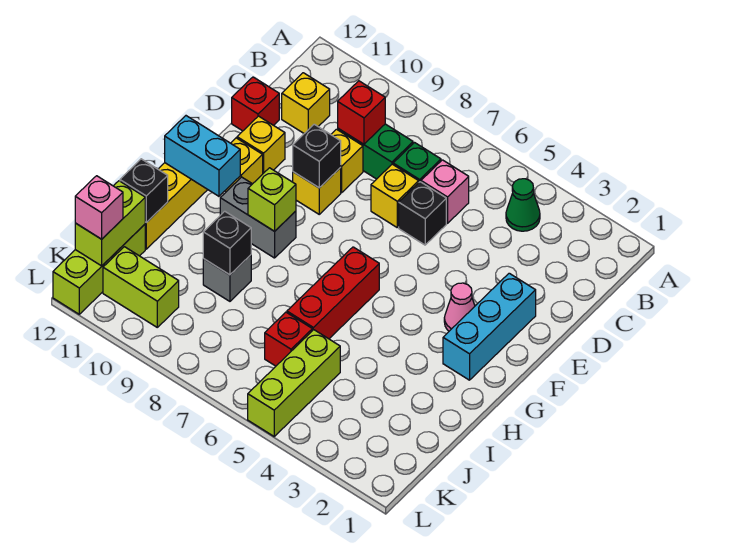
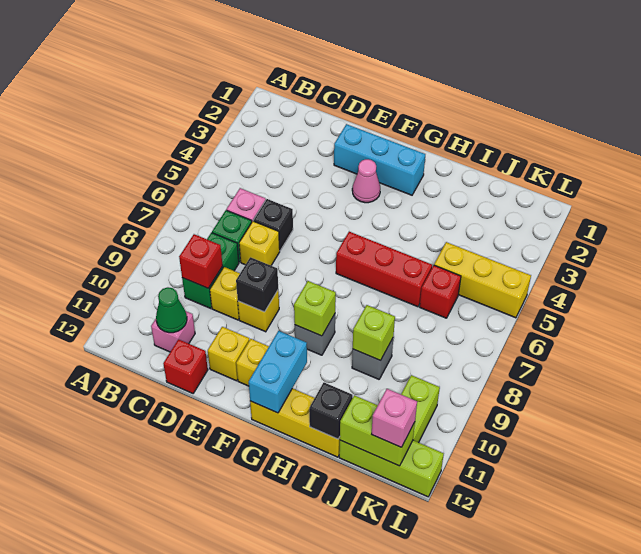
green cone B4 level 1 -> green cone C11 level 2
yellow brick C11 level 1 -> pink brick C11 level 1
grey brick G9:G10 level 1 -> grey brick G9 level 1
black brick I9 level 2 -> lime brick I9 level 2
lime brick J5:L5 level 1 -> yellow brick J5:L5 level 1

